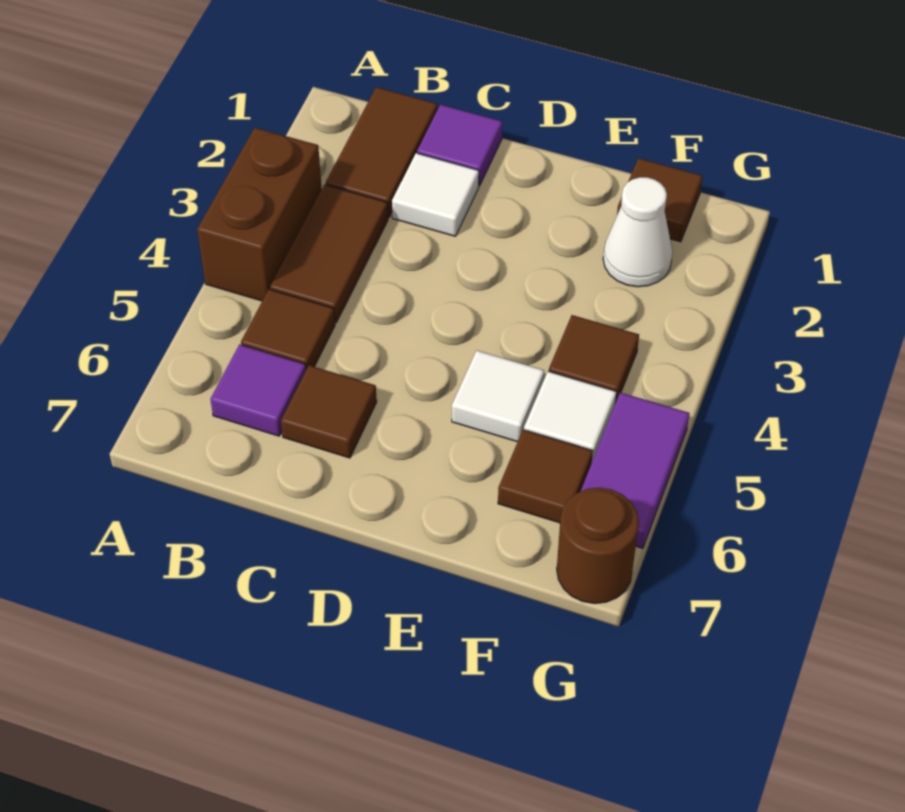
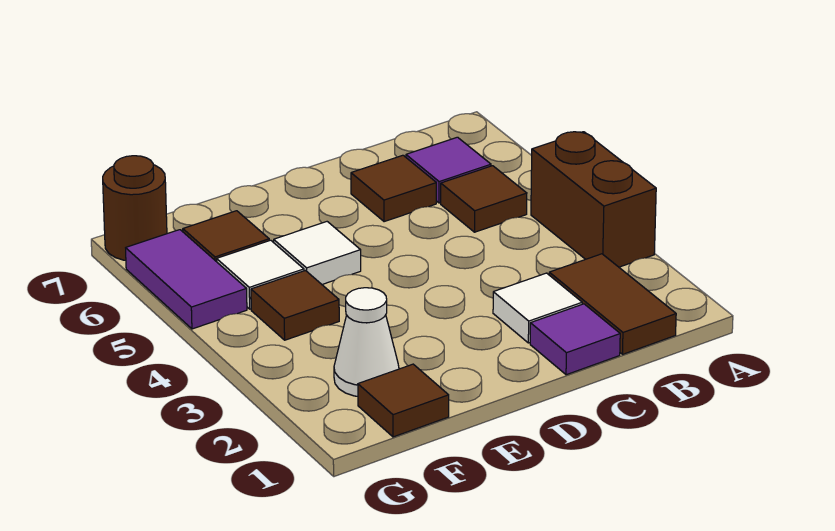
brown tile B3:B4 level 1 -> none

